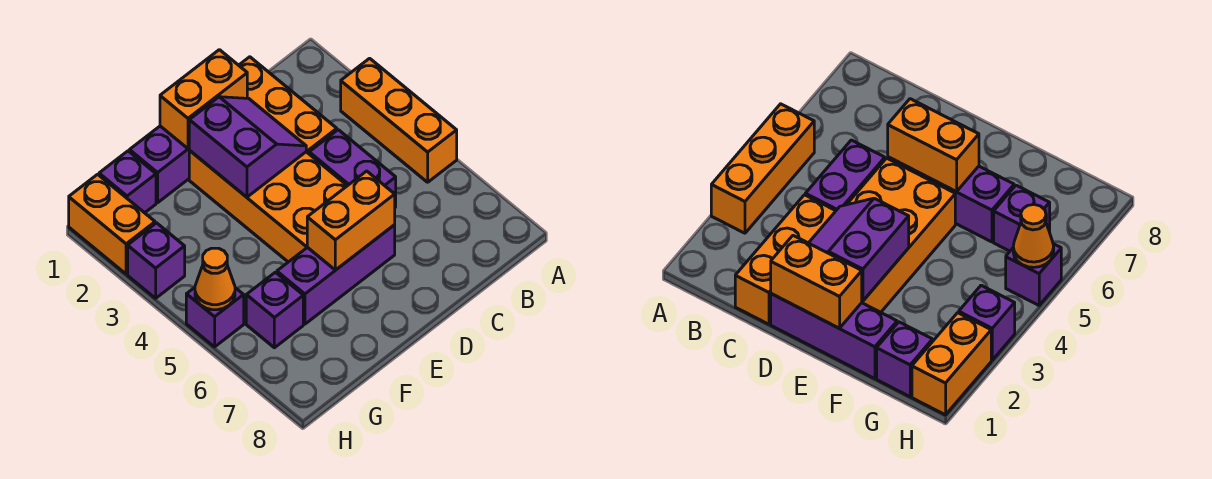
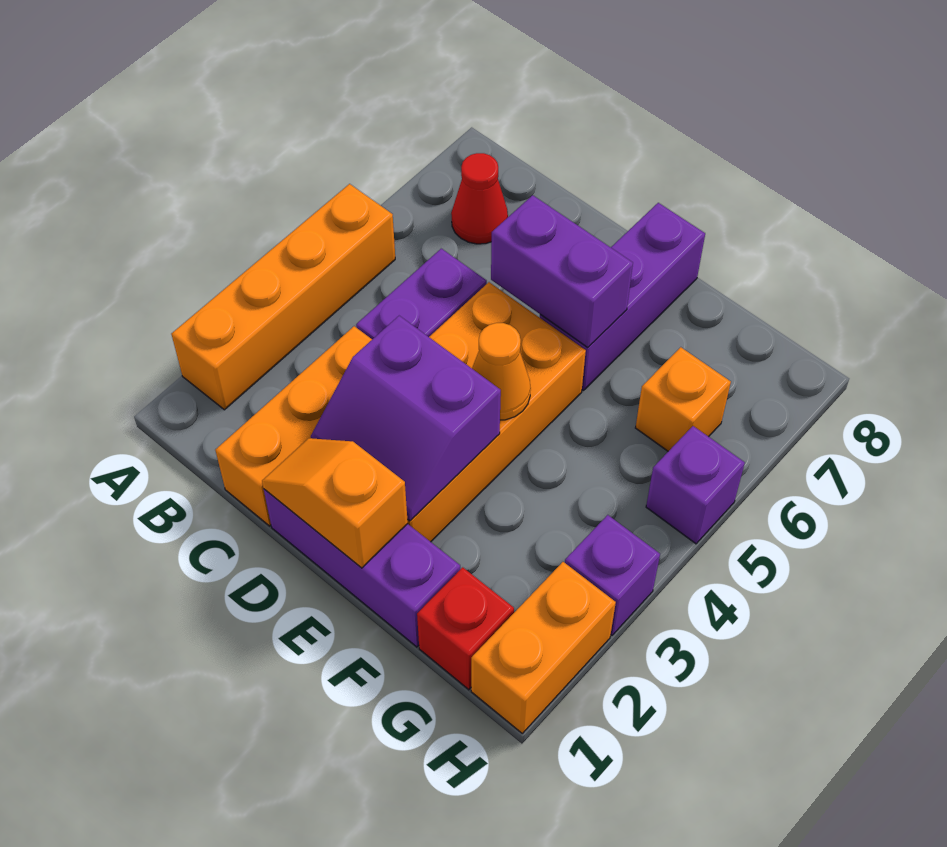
orange brick A3:A5 level 1 -> orange brick A2:A5 level 1
none -> red cone B7 level 1
orange brick D1:E1 level 2 -> orange slope D1:E1 level 2 top E
purple slope D2:E3 level 2 top E -> purple slope D2:E3 level 2 top 3
purple brick D6:F6 level 1 -> purple brick E6:E8 level 1
orange brick D6:E6 level 2 -> purple brick D6:E6 level 2
purple brick G1 level 1 -> red brick G1 level 1
purple brick G6 level 1 -> orange brick G6 level 1
orange cone H5 level 2 -> orange cone E4 level 2

